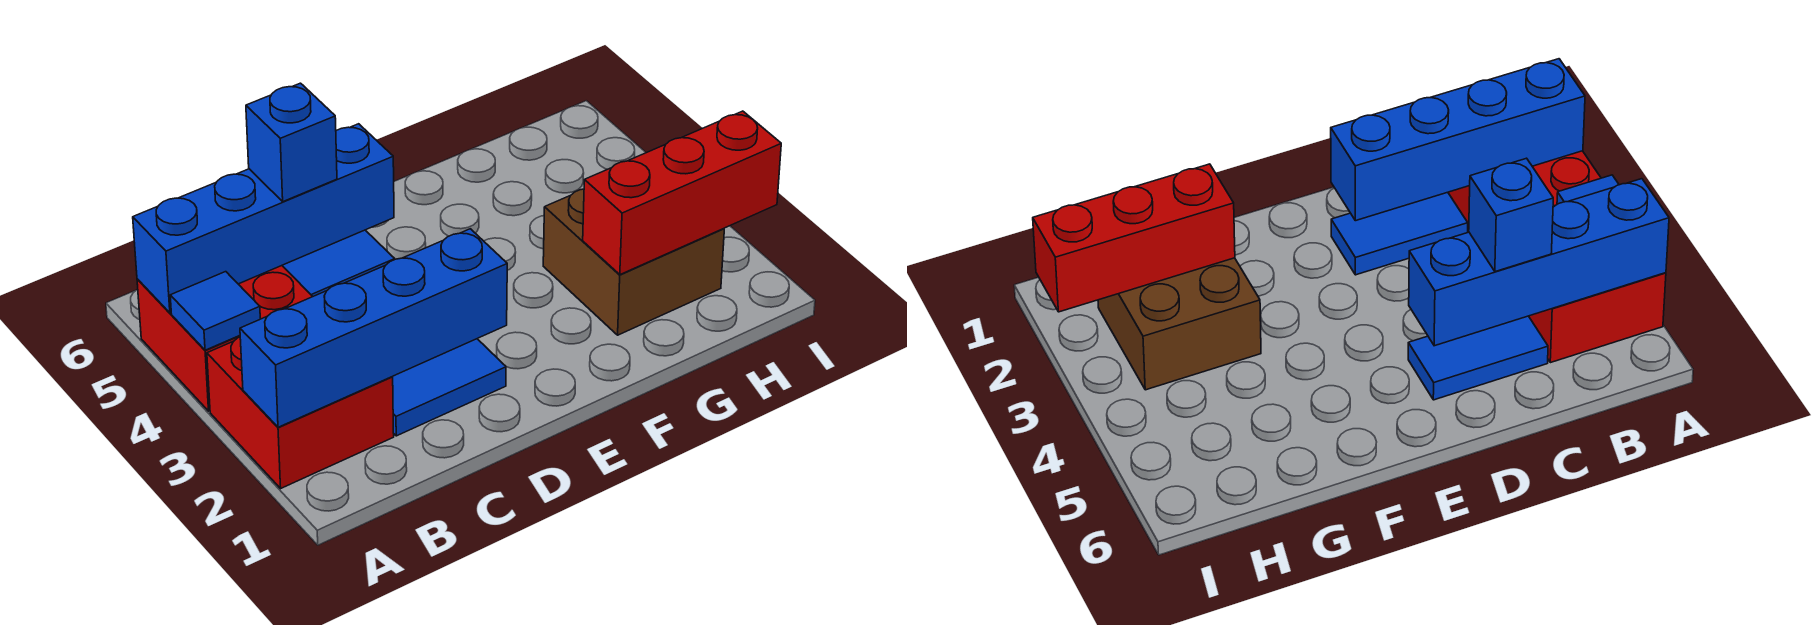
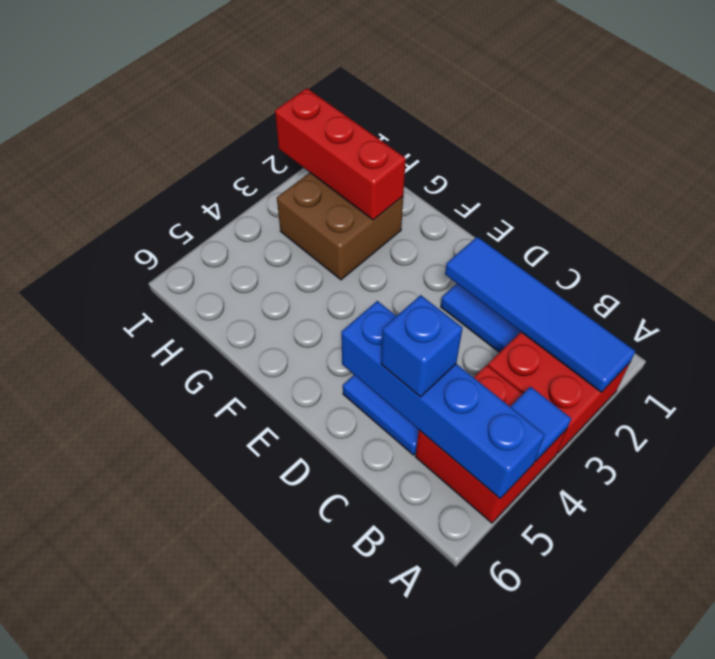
blue brick A2:D2 level 2 -> blue tile A2:D2 level 2

